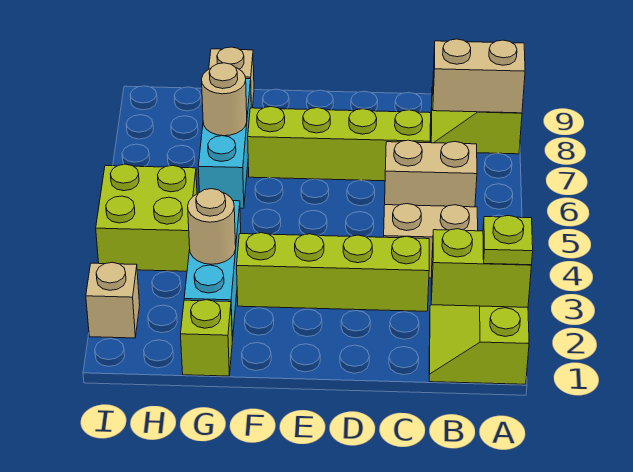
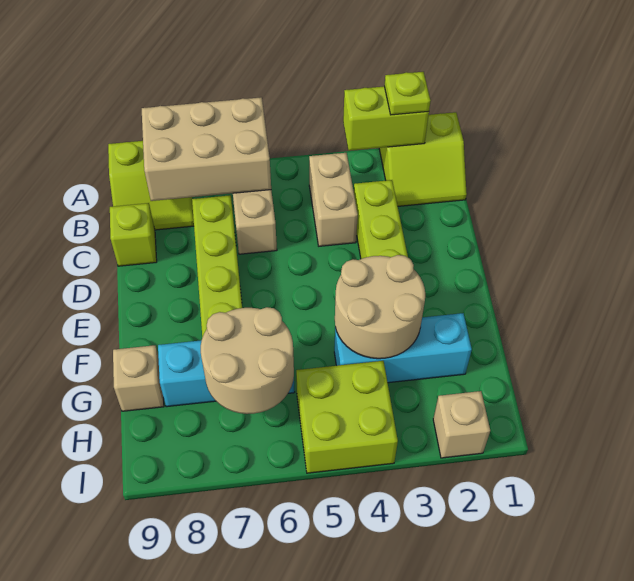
lime brick A2:B2 level 2 -> lime brick A2:A3 level 2
tan brick A8:B8 level 2 -> tan brick A6:B8 level 2
lime brick G1 level 1 -> lime brick C9 level 1
tan round brick G3 level 2 -> tan round brick F3:G4 level 2
tan round brick G7 level 2 -> tan round brick G6:H7 level 2

